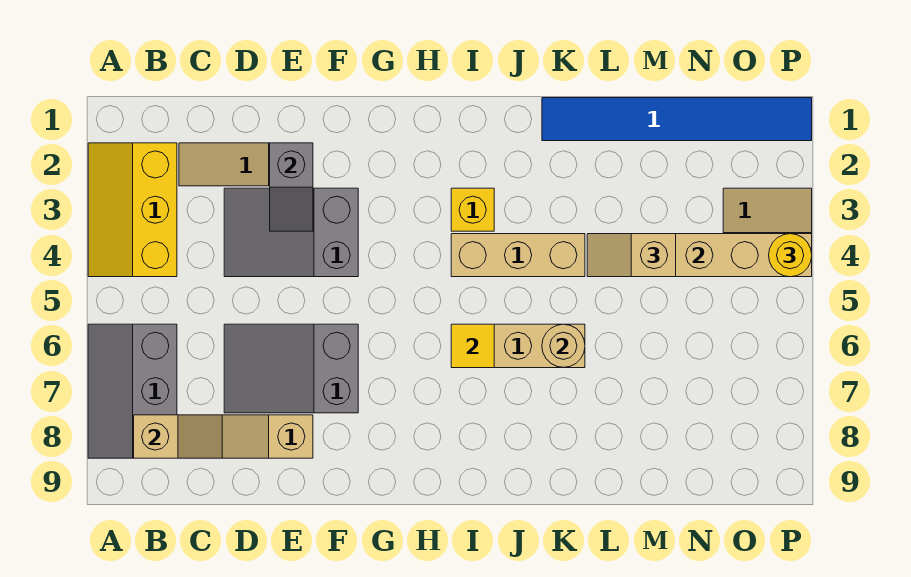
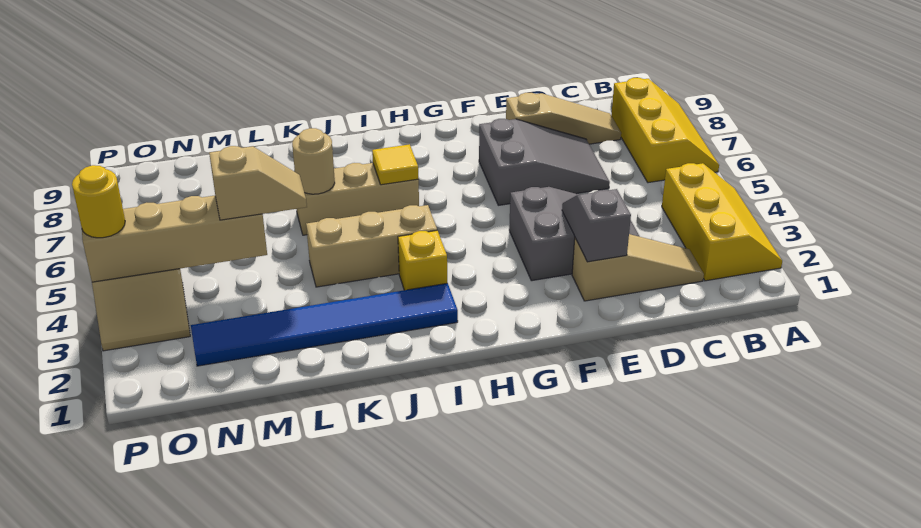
grey slope A6:B8 level 1 top B -> yellow slope A6:B8 level 1 top B
tan slope B8:C8 level 2 top B -> none
blue tile K1:P1 level 1 -> blue tile I2:N2 level 1

